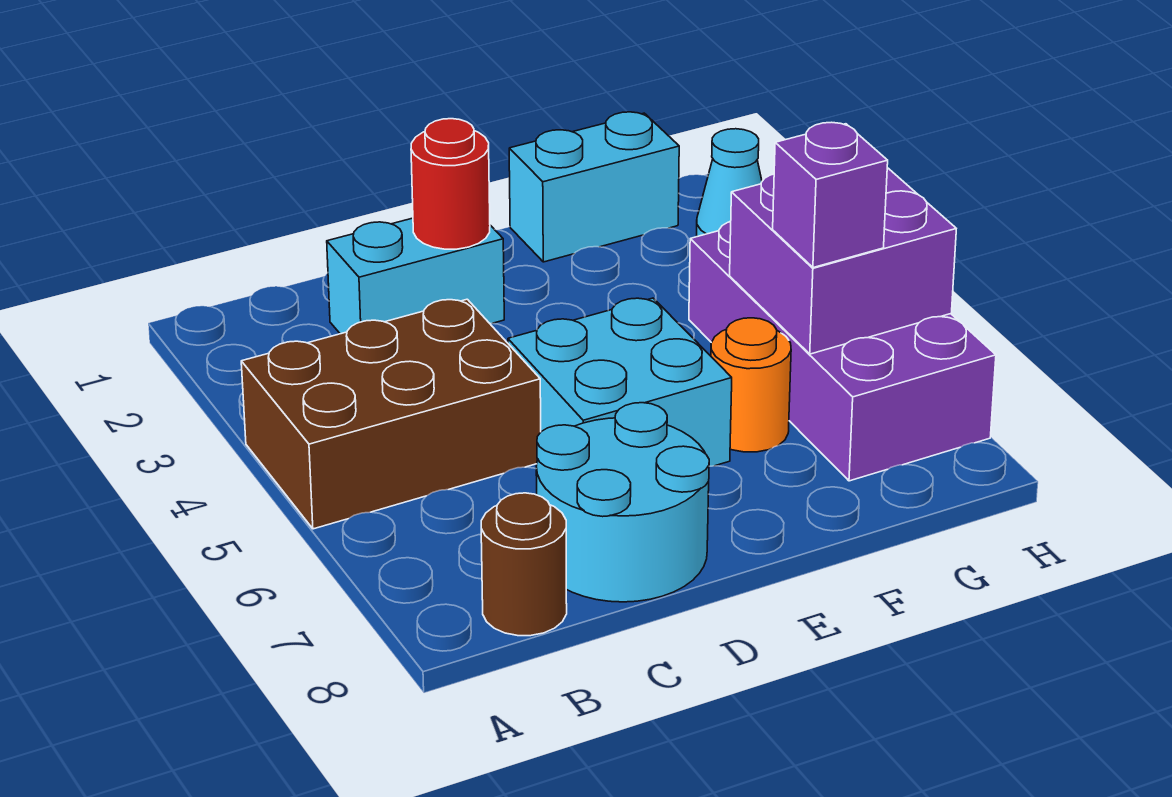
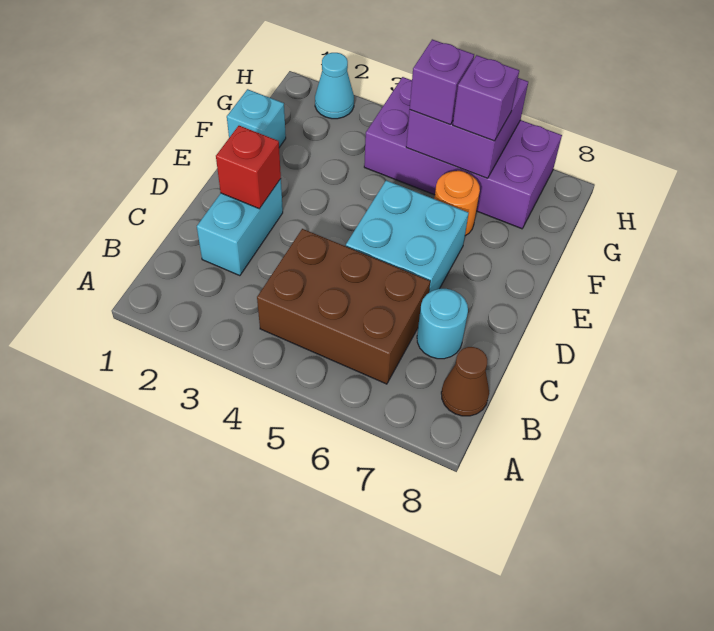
brown brick A4:C5 level 1 -> brown brick B4:C6 level 1
brown round brick B8 level 1 -> brown cone B8 level 1
cyan round brick C7:D8 level 1 -> cyan round brick C7 level 1
red round brick D2 level 2 -> red brick D2 level 2
cyan brick F1:G1 level 1 -> cyan brick F1 level 1
none -> purple brick G5 level 3

